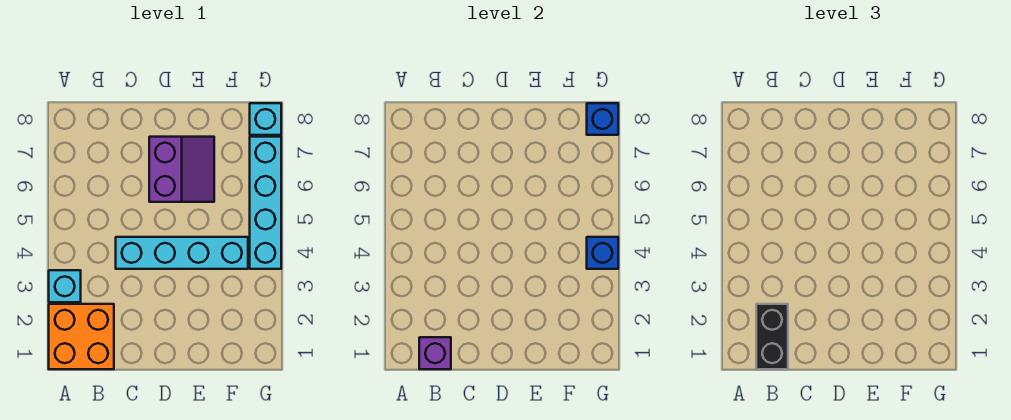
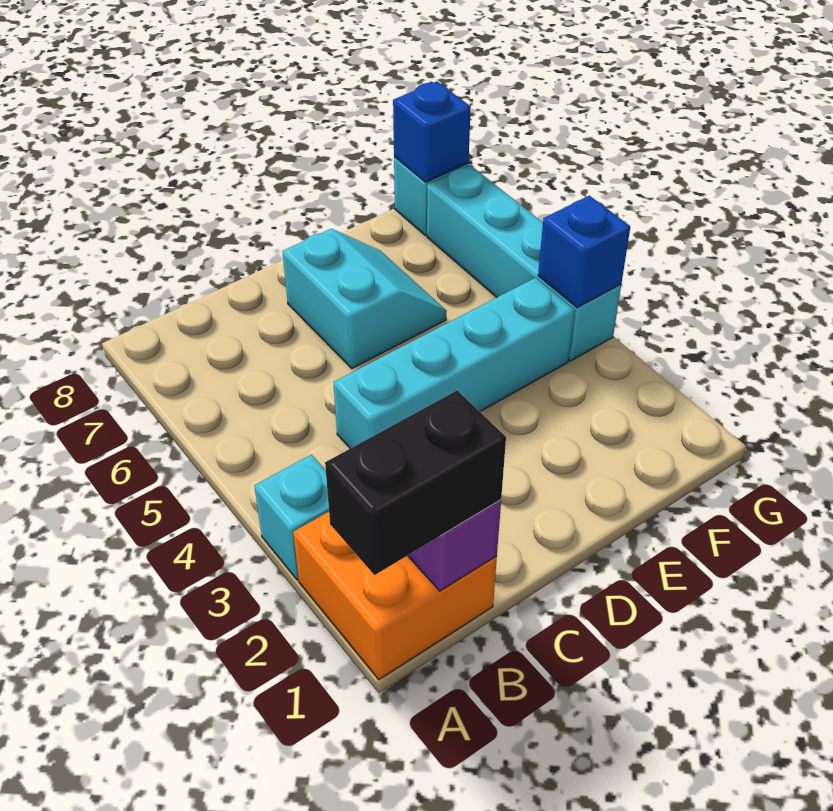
black brick B1:B2 level 3 -> black brick A1:B1 level 3
purple slope D6:E7 level 1 top D -> cyan slope D6:E7 level 1 top D

